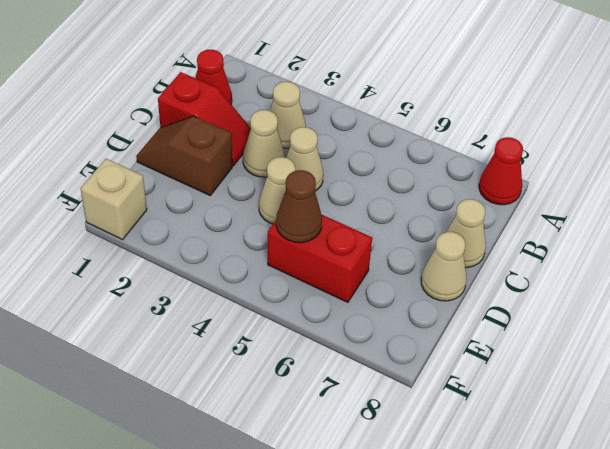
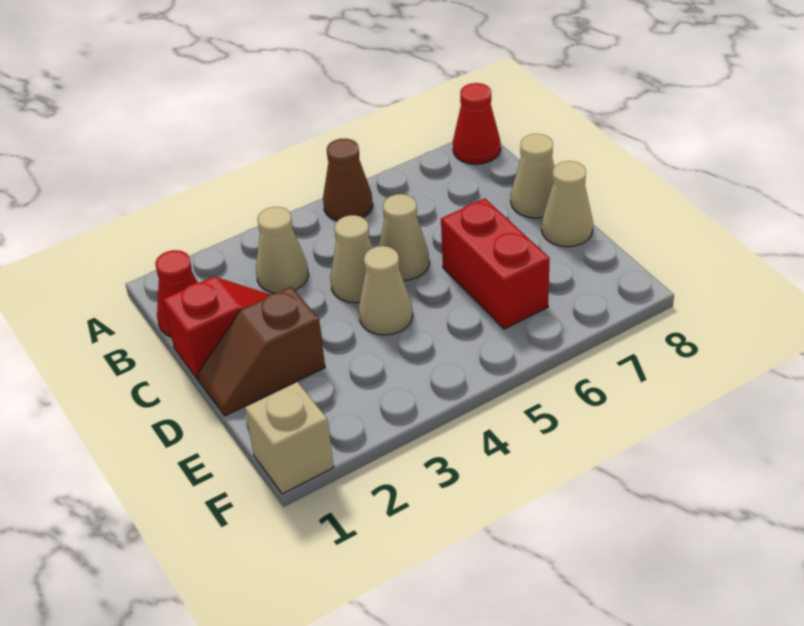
tan cone C3 level 1 -> tan cone C5 level 1
red brick E5:E6 level 1 -> red brick D6:E6 level 1
brown cone E5 level 2 -> brown cone A5 level 1

